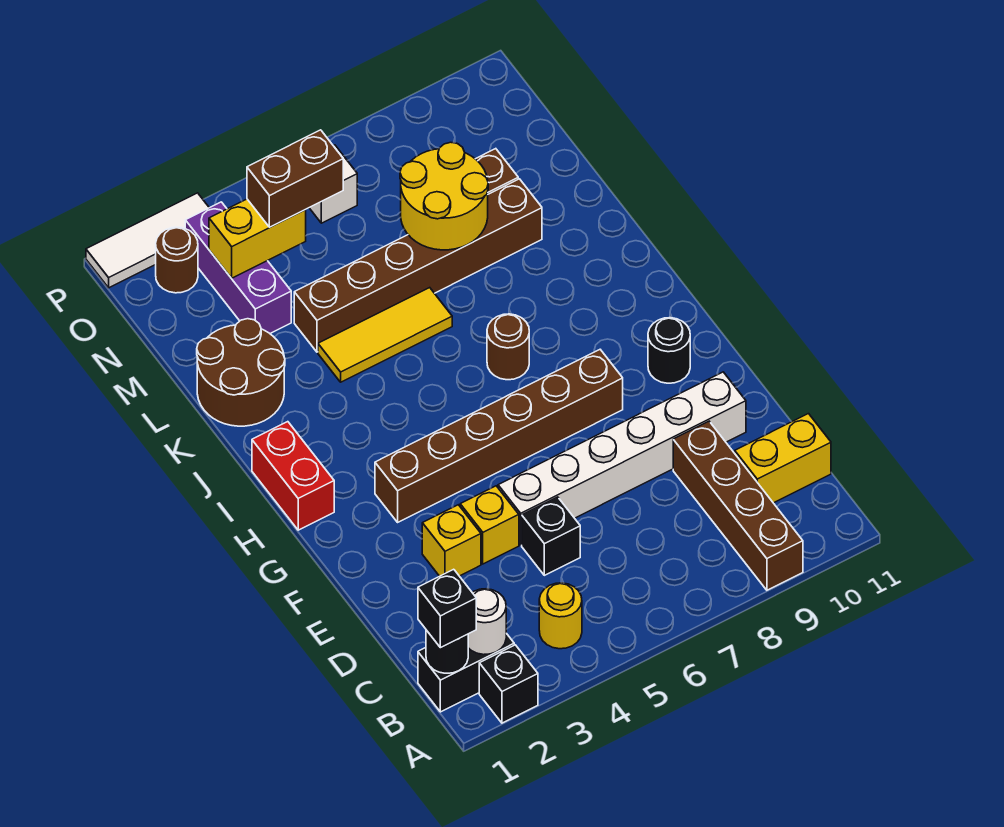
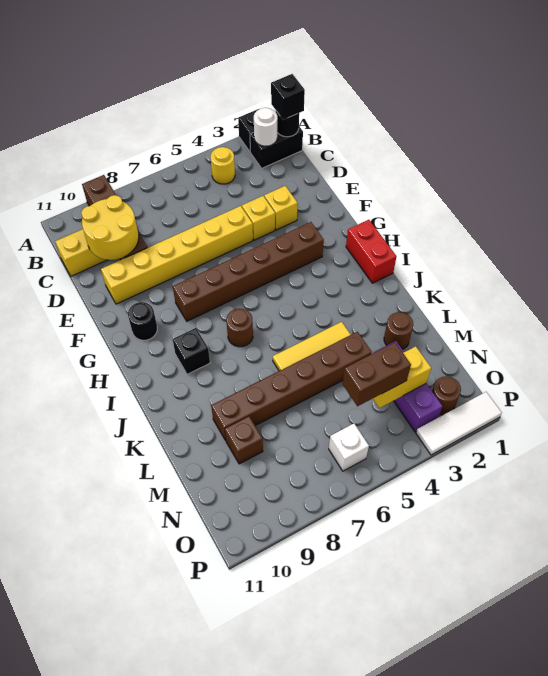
black brick D5 level 1 -> black brick I9 level 1
white brick E5:E10 level 1 -> yellow brick E5:E10 level 1
brown round brick K1:L2 level 1 -> brown round brick L2 level 1
yellow round brick L7:M8 level 2 -> yellow round brick C9:D10 level 2

